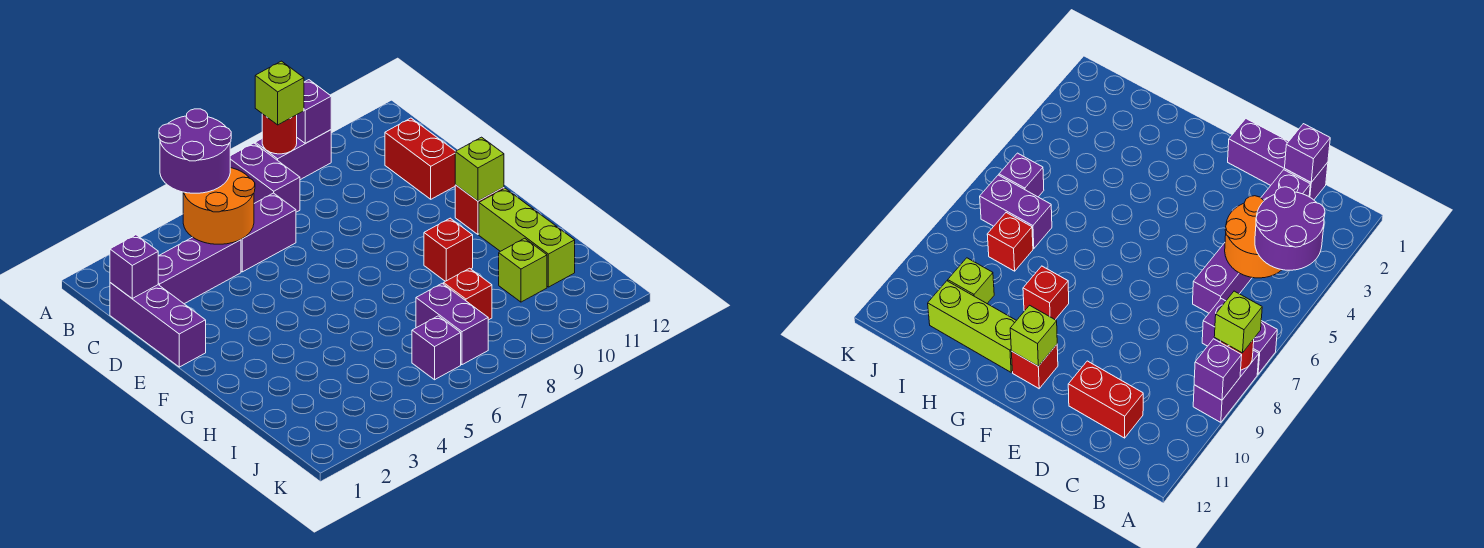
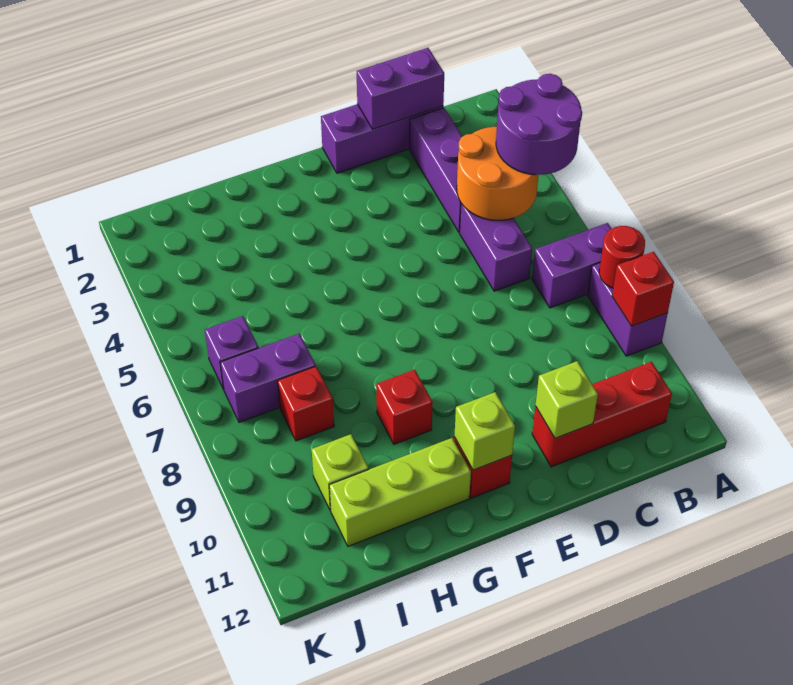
lime brick A8 level 3 -> lime brick D11 level 2
purple brick A9 level 2 -> red brick A9 level 2
purple brick C1 level 2 -> purple brick C1:D1 level 2
red brick C11:D11 level 1 -> red brick B11:D11 level 1

